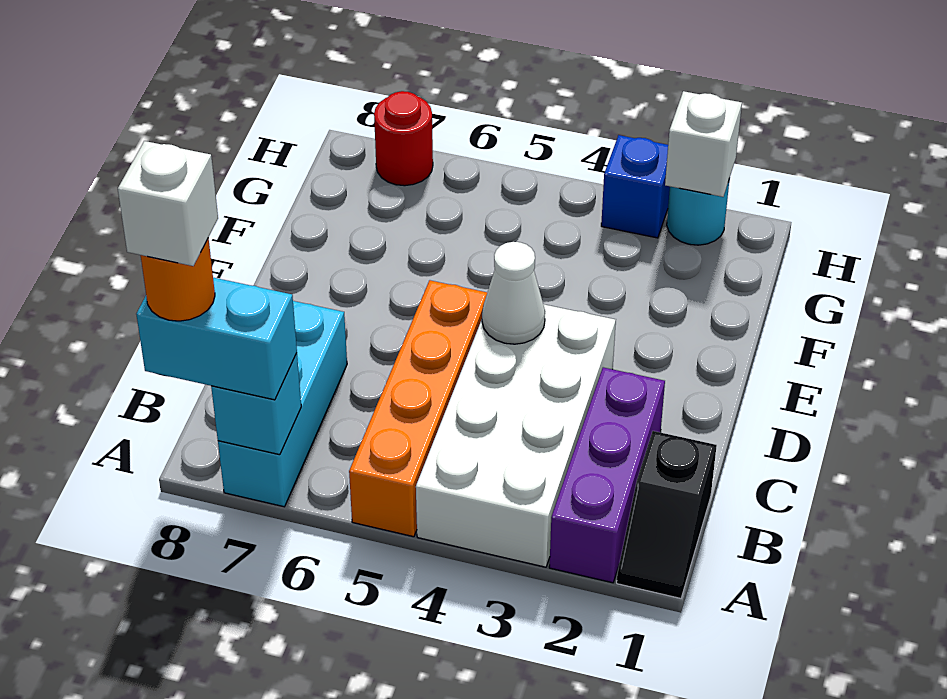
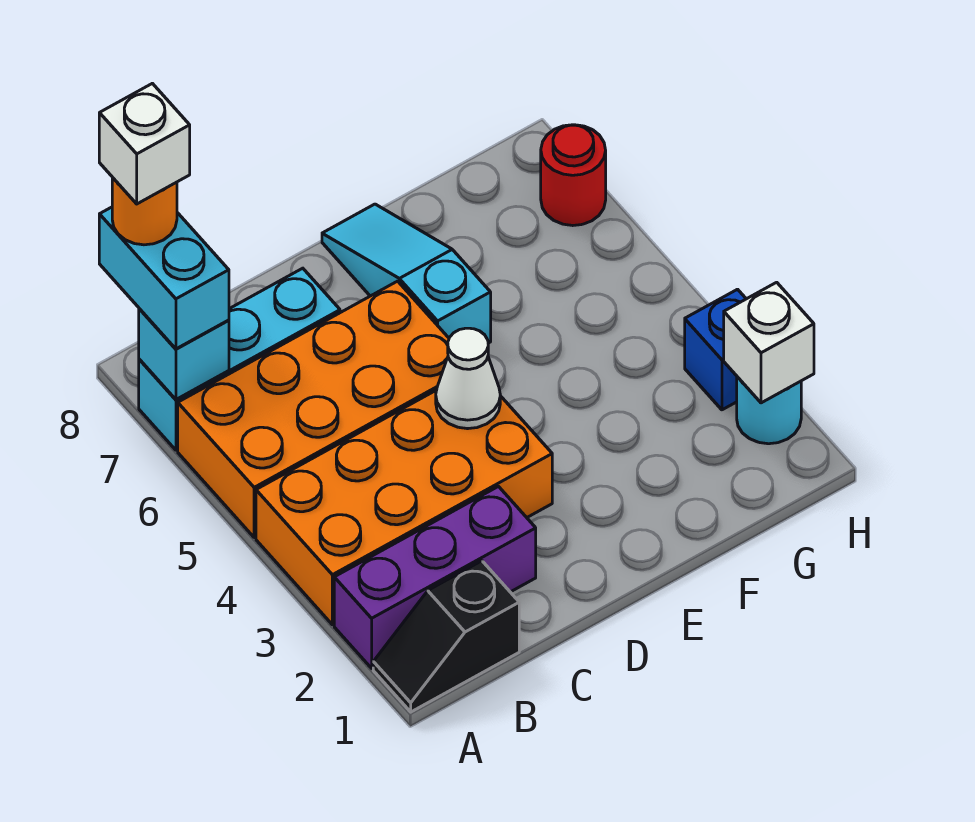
white brick A3:D4 level 1 -> orange brick A3:D4 level 1
orange brick A5:D5 level 1 -> orange brick A5:D6 level 1
none -> cyan slope E6:E8 level 1 top 6

